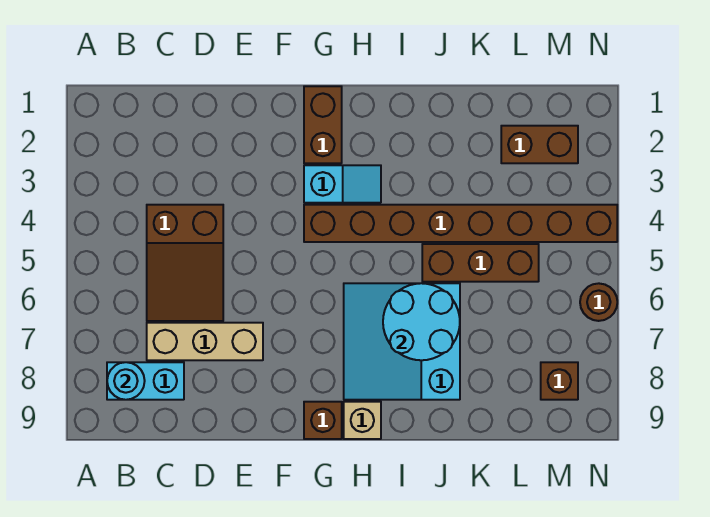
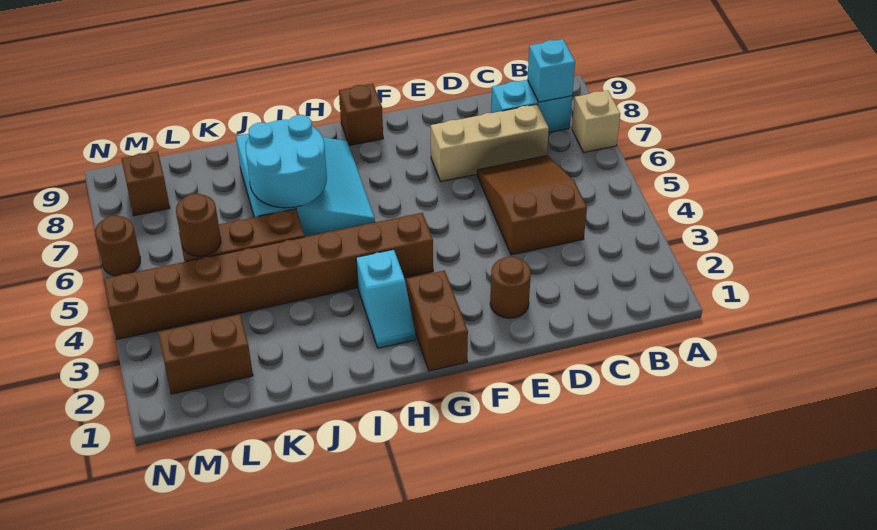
cyan round brick B8 level 2 -> cyan brick B8 level 2
none -> brown round brick E2 level 1
cyan slope G3:H3 level 1 top G -> cyan slope H2:H3 level 1 top 3
tan brick H9 level 1 -> tan brick A7 level 1
none -> brown round brick L5 level 2

